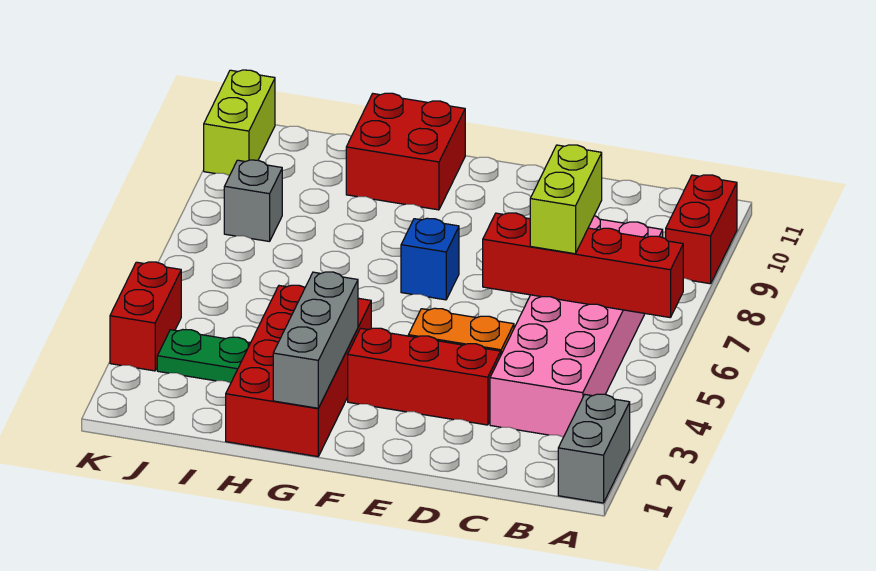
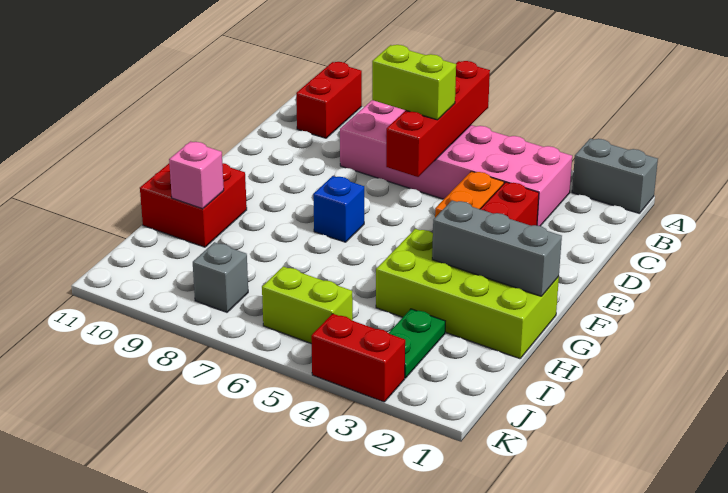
red brick A9:A10 level 1 -> red brick A10:B10 level 1
red brick G1:H4 level 1 -> lime brick G1:H4 level 1
none -> pink brick H10 level 2
lime brick K10:K11 level 1 -> lime brick J5:J6 level 1

